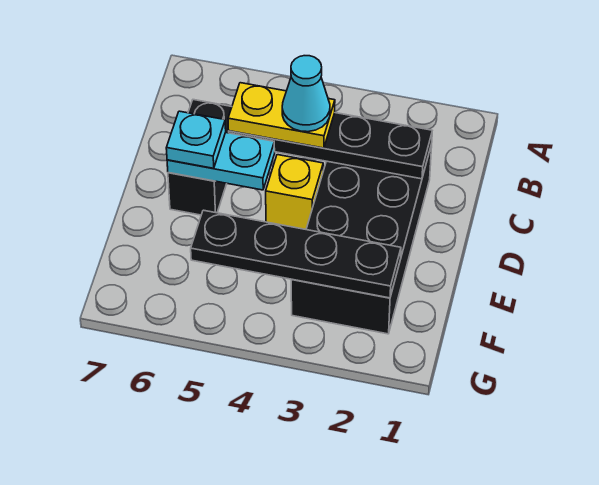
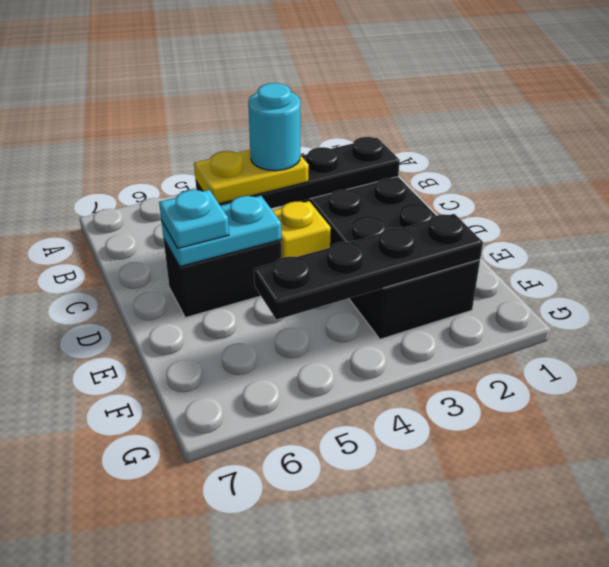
cyan cone C4 level 4 -> cyan round brick C4 level 4
black brick C6:D6 level 1 -> black brick D5:D6 level 1

